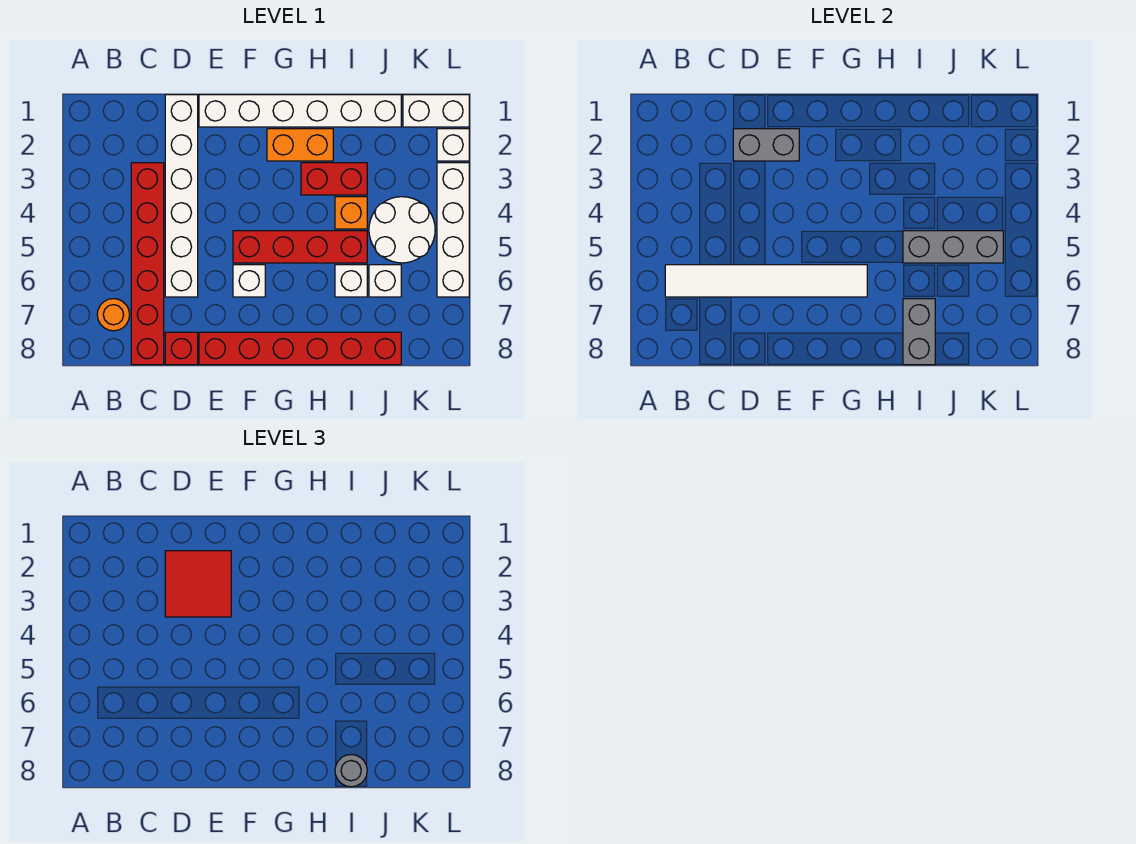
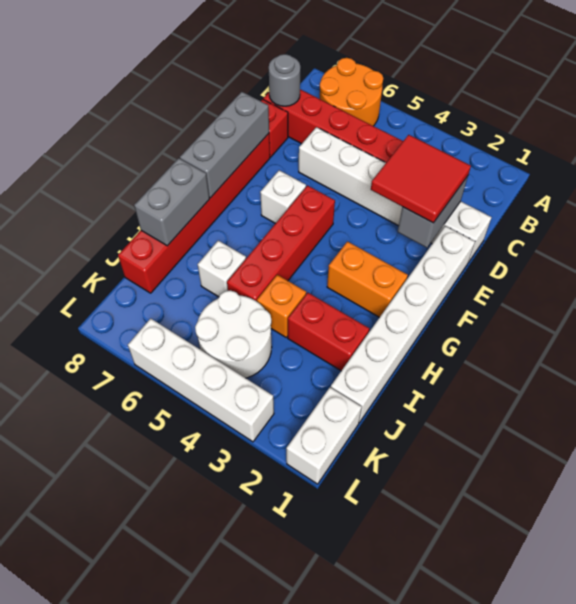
white tile B6:G6 level 2 -> none
orange round brick B7 level 1 -> orange round brick A6:B7 level 1
orange brick G2:H2 level 1 -> orange brick G2:G3 level 1
red brick H3:I3 level 1 -> red brick I2:I3 level 1
grey brick I5:K5 level 2 -> grey brick E8:G8 level 2
grey brick I7:I8 level 2 -> grey brick H8:I8 level 2
grey round brick I8 level 3 -> grey round brick C8 level 2
white brick J6 level 1 -> none
white brick L2 level 1 -> none

